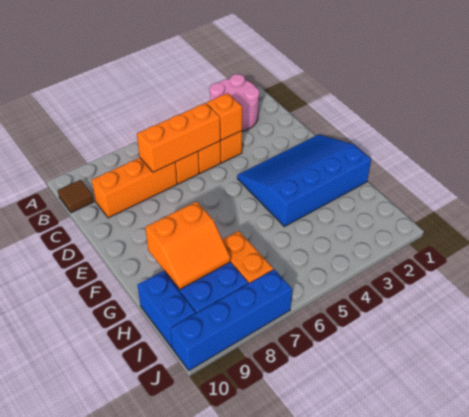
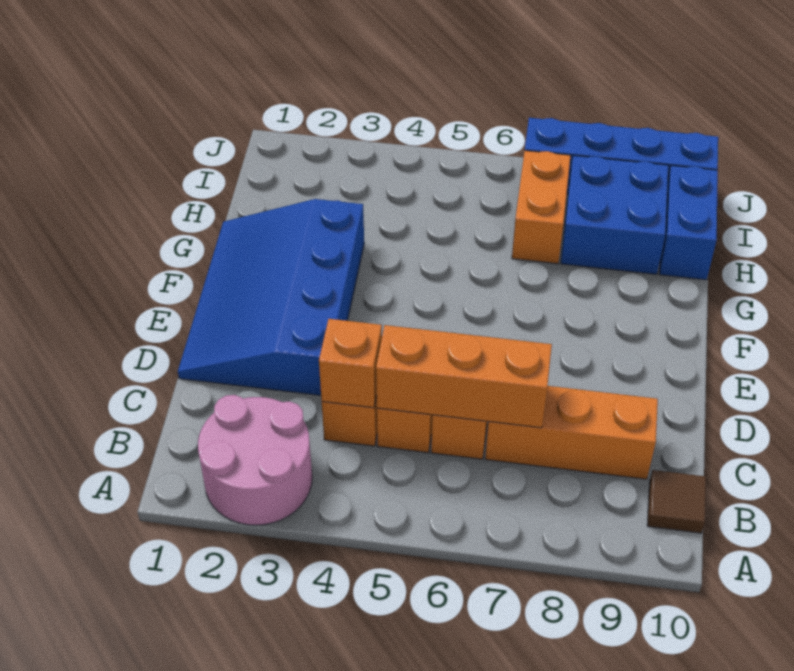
blue slope E1:G4 level 1 top G -> blue slope D1:G3 level 1 top 3
orange slope G8:H9 level 2 top G -> none

